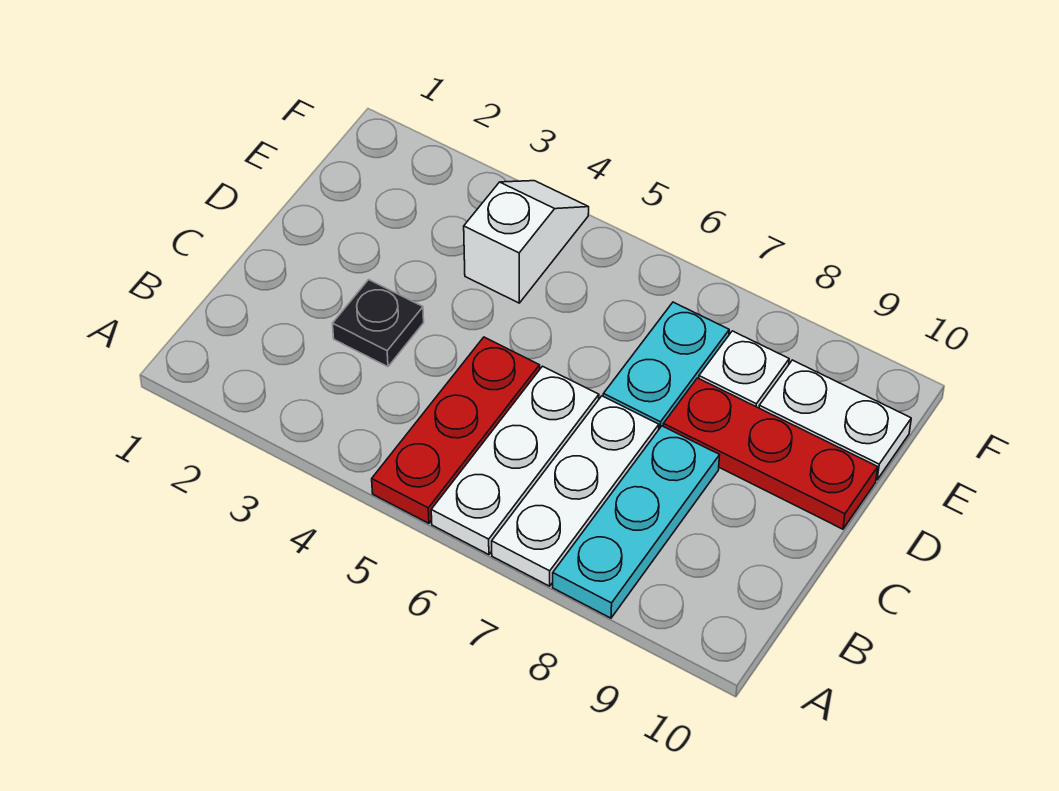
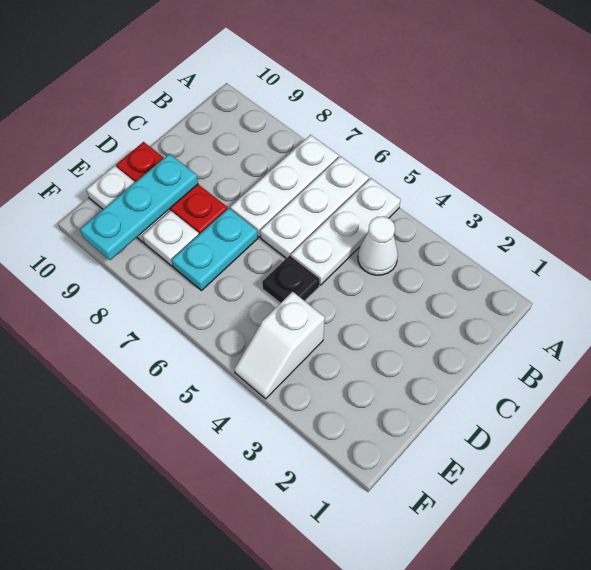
red plate A5:C5 level 1 -> white plate A5:C5 level 1
cyan plate A8:C8 level 1 -> cyan plate D9:F9 level 2
none -> white cone B4 level 1
black plate C3 level 1 -> black plate D5 level 1

